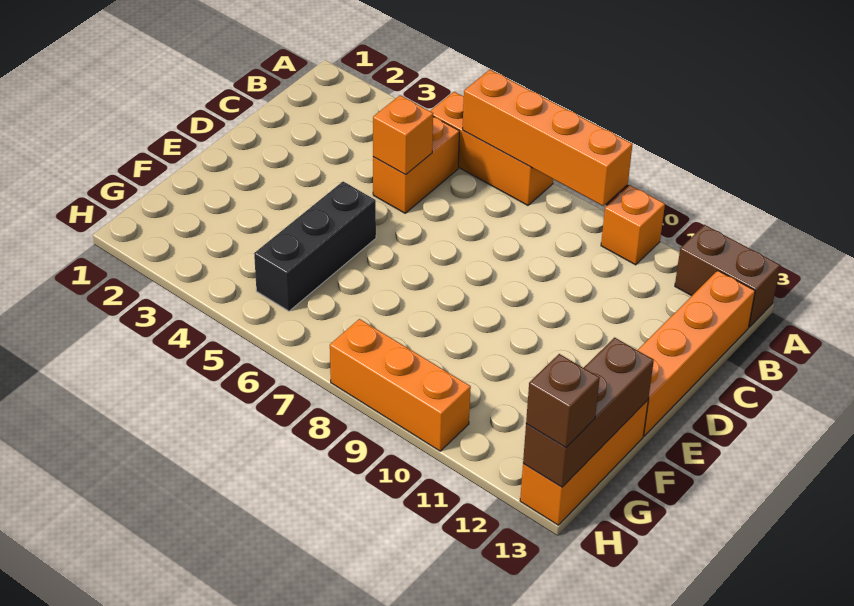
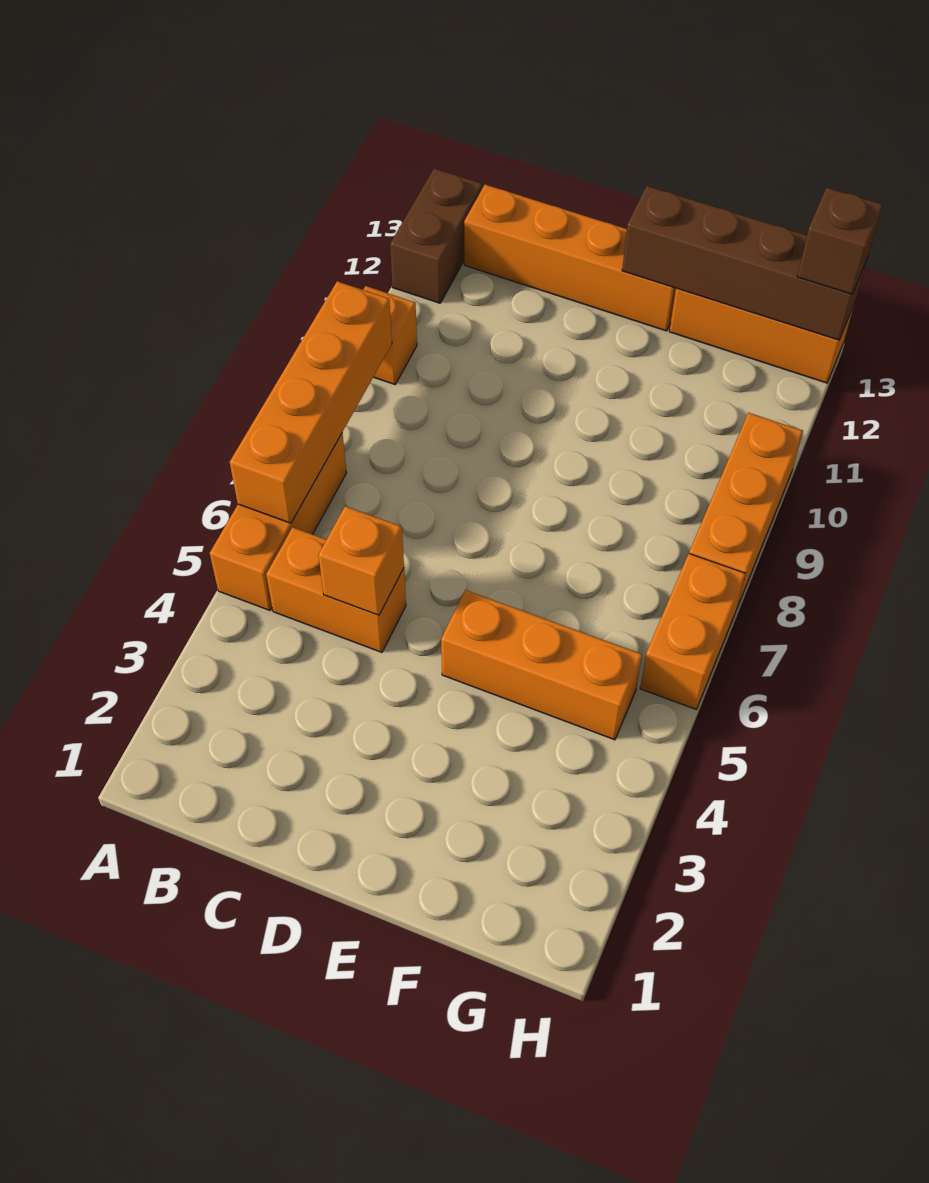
black brick E5:G5 level 1 -> orange brick E5:G5 level 1
brown brick F13:H13 level 2 -> brown brick E13:H13 level 2
none -> orange brick H6:H7 level 1

